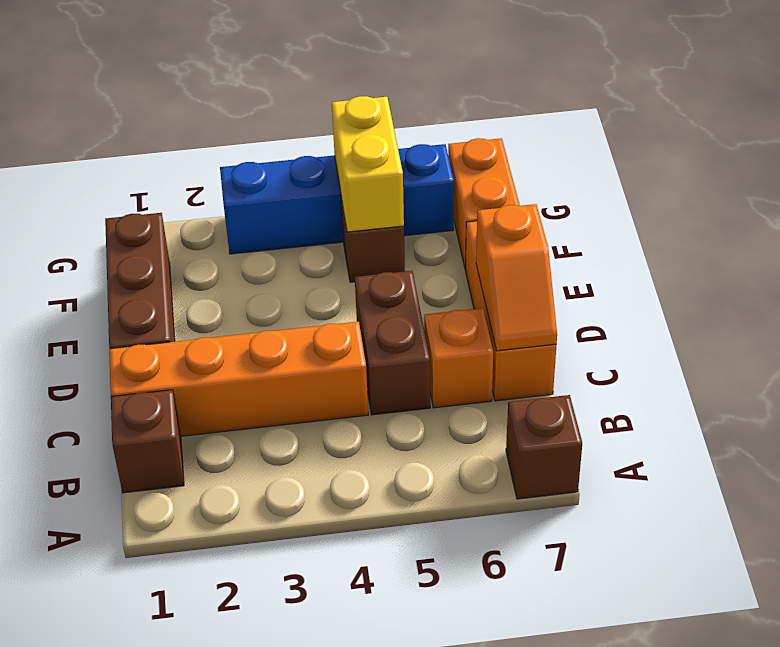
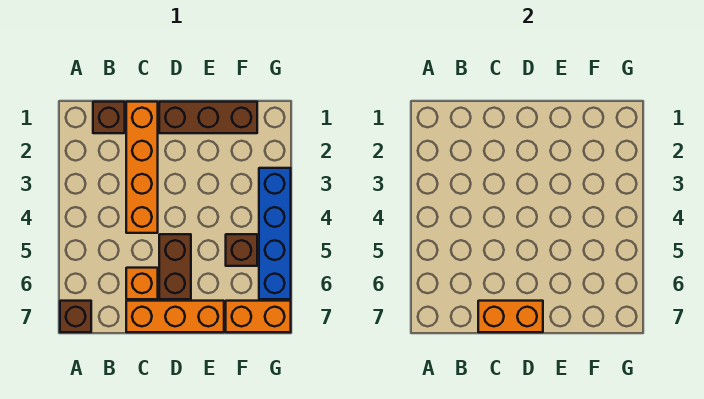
brown brick C5:D5 level 1 -> brown brick D5:D6 level 1
orange slope C7:D7 level 2 top D -> orange brick C7:D7 level 2
yellow brick F5:G5 level 2 -> none

